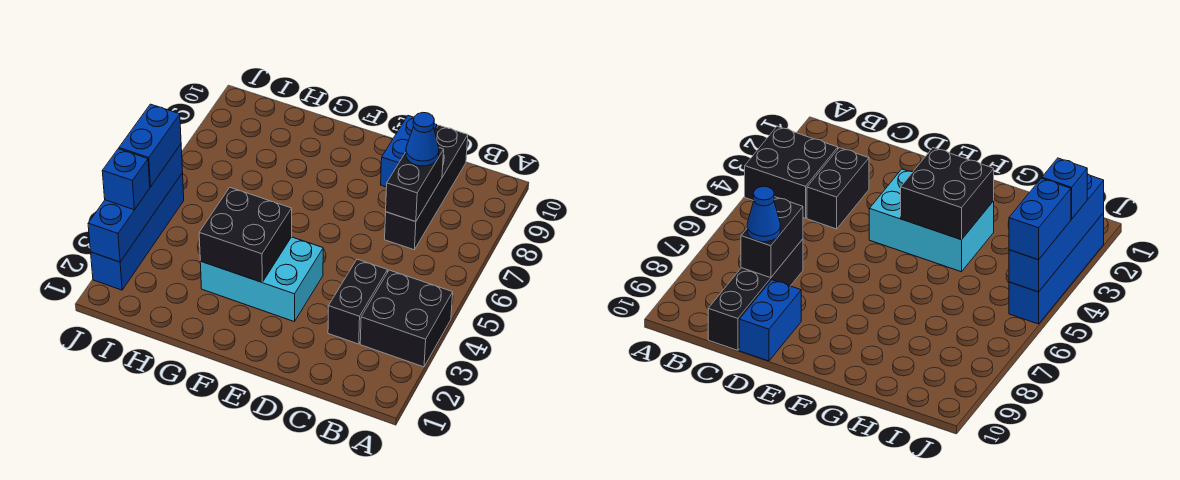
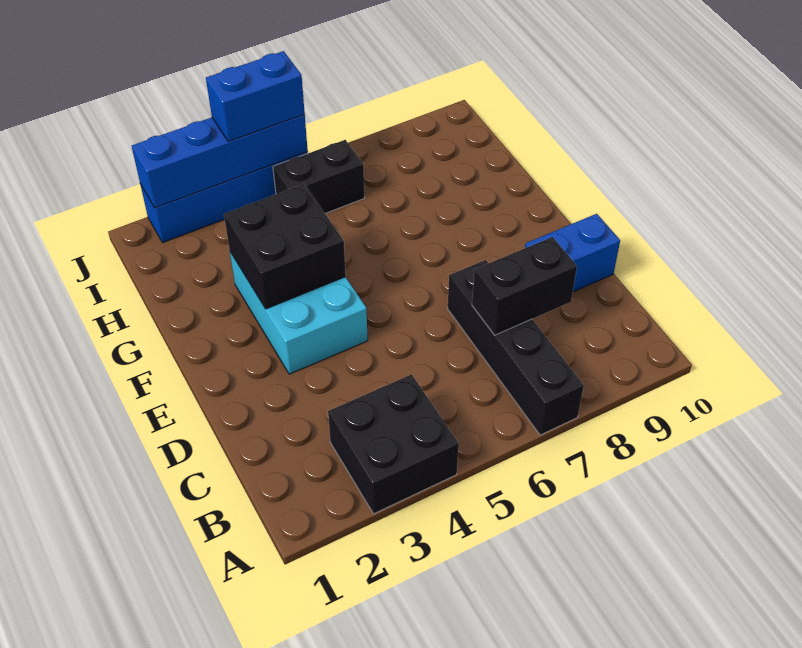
black brick C3:C4 level 1 -> black brick I5:I6 level 1
black brick C7:C10 level 1 -> black brick A7:D7 level 1
blue cone C8 level 3 -> none
blue brick J3 level 3 -> none

